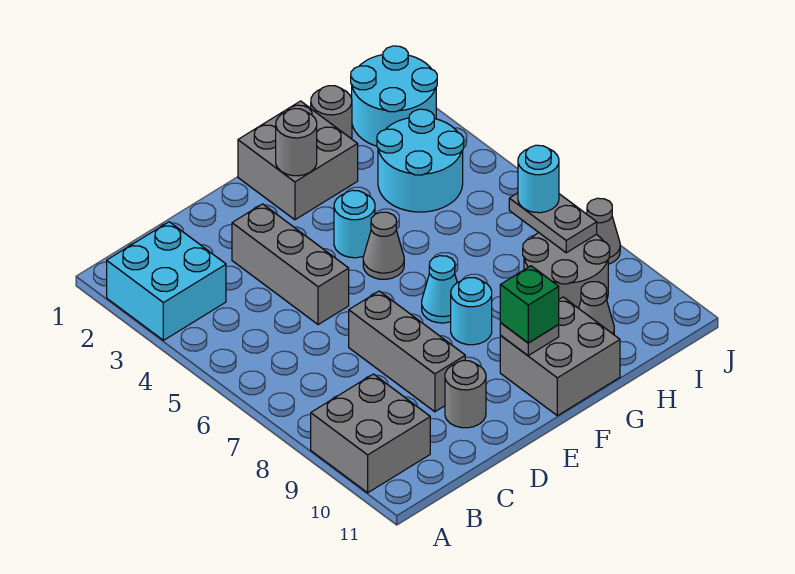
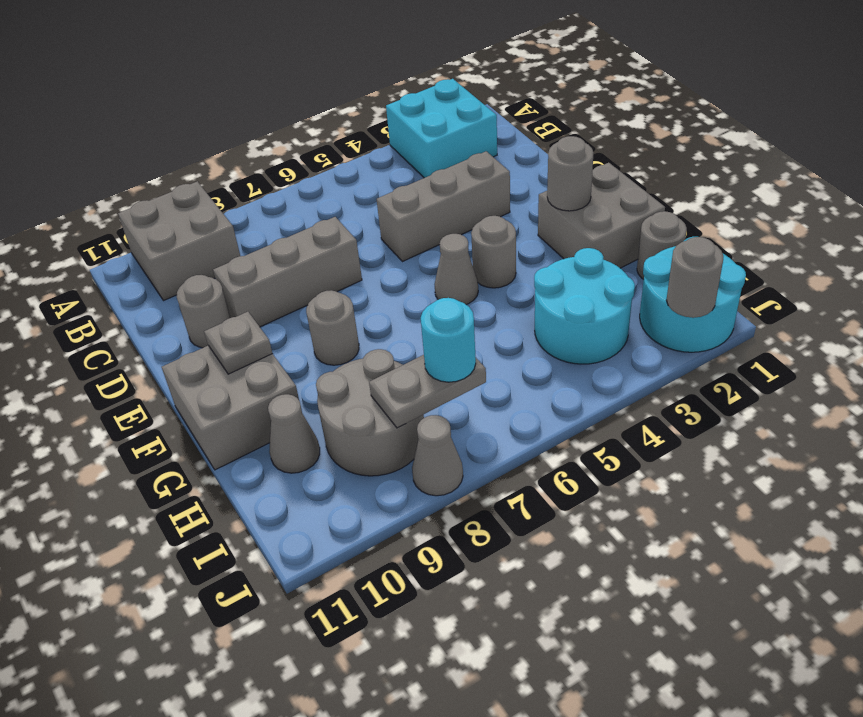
cyan round brick F4 level 1 -> grey round brick F4 level 1
cyan cone F7 level 1 -> none
cyan round brick F8 level 1 -> grey round brick F8 level 1
green brick F10 level 3 -> none
none -> grey round brick J2 level 2

